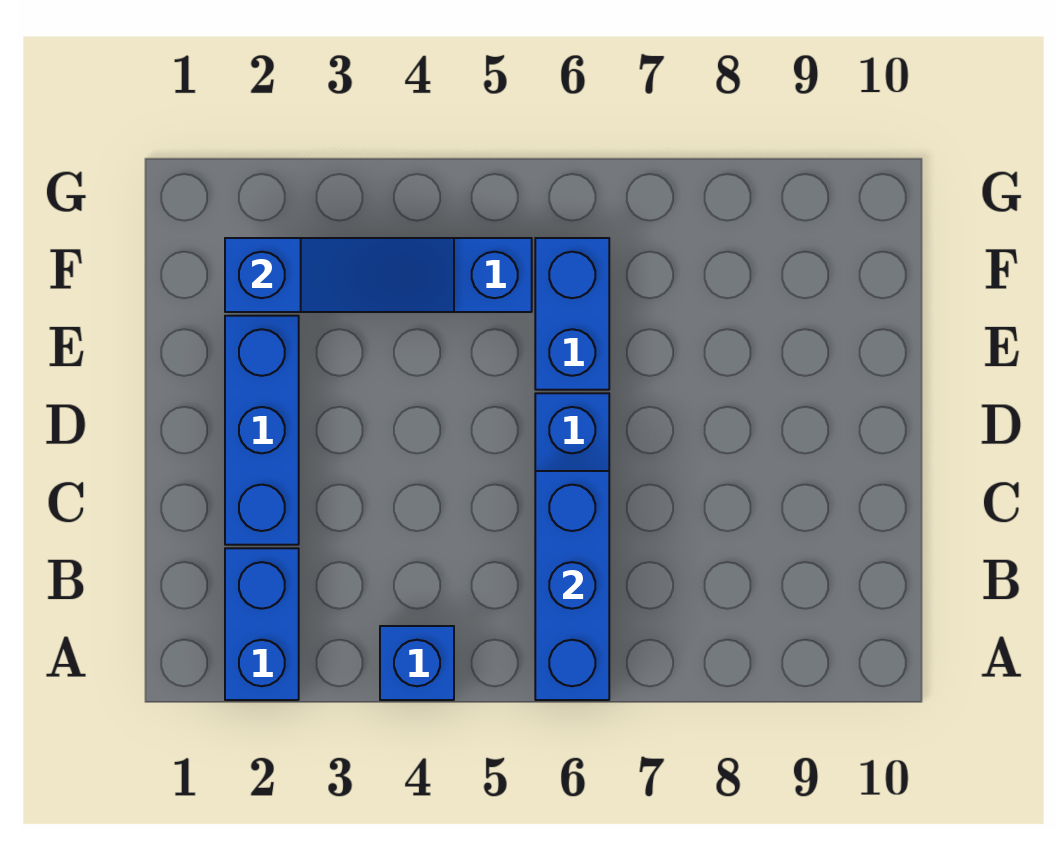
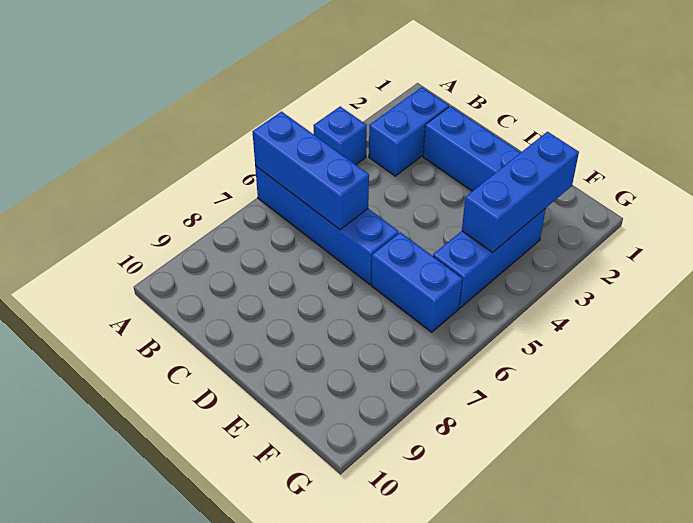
blue brick A2:B2 level 1 -> blue brick B2:B3 level 1
blue slope F2:F4 level 2 top 2 -> blue brick F2:F4 level 2

